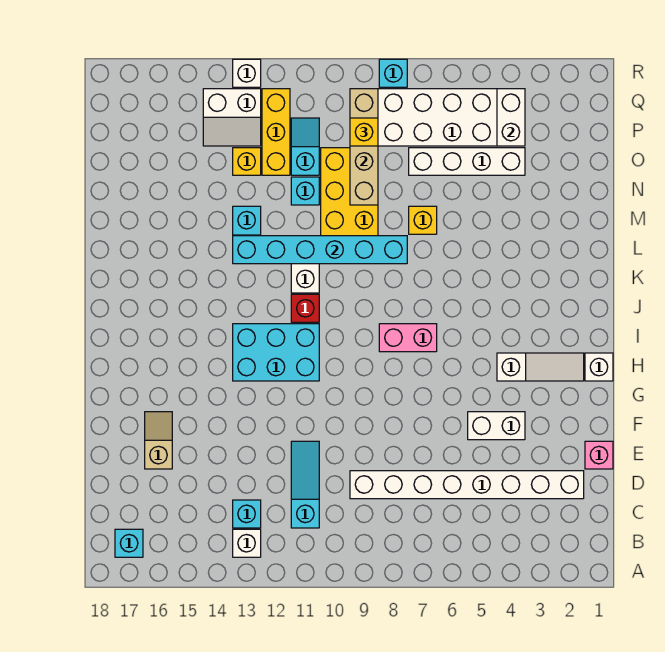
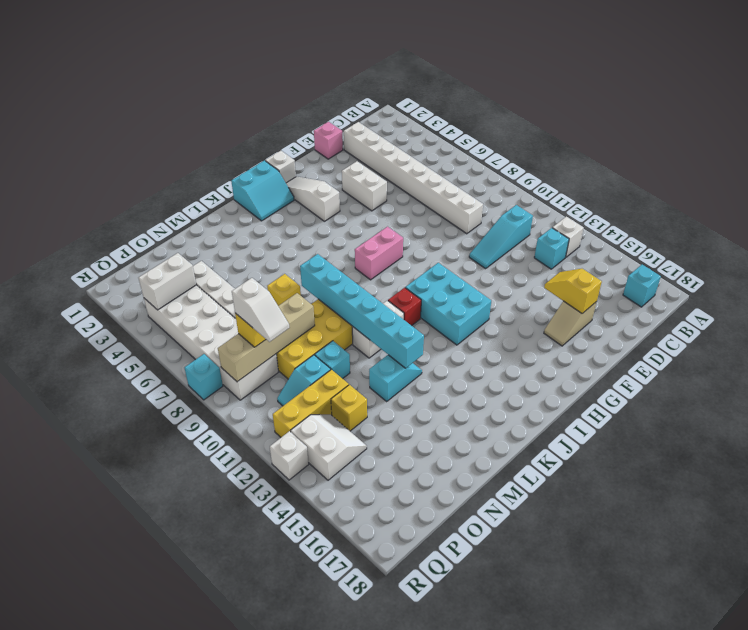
none -> yellow slope E15:E16 level 2 top 16
none -> cyan slope I1:J2 level 1 top 1
pink brick I7:I8 level 1 -> pink brick H8:I8 level 1
none -> white slope P9:P10 level 4 top 9

